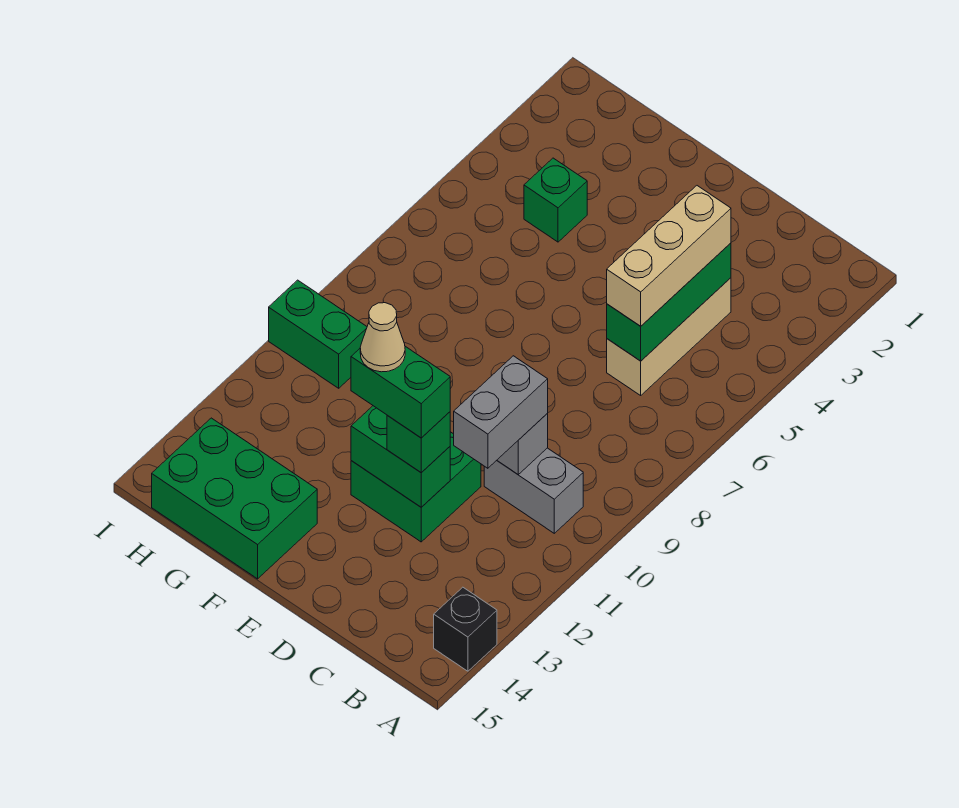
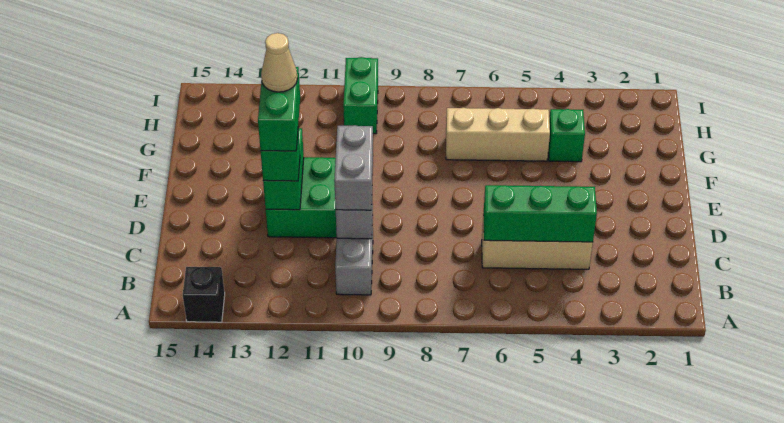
tan brick C4:C6 level 3 -> tan brick G5:G7 level 1
grey brick C10:C11 level 3 -> grey brick C10:D10 level 3
green brick F14:H15 level 1 -> none

